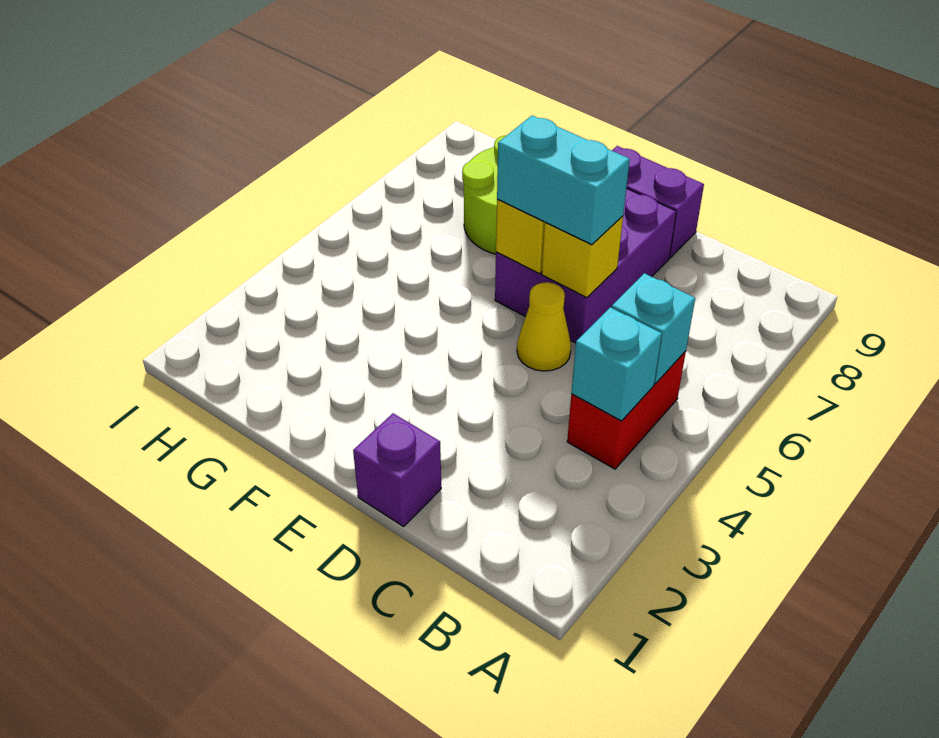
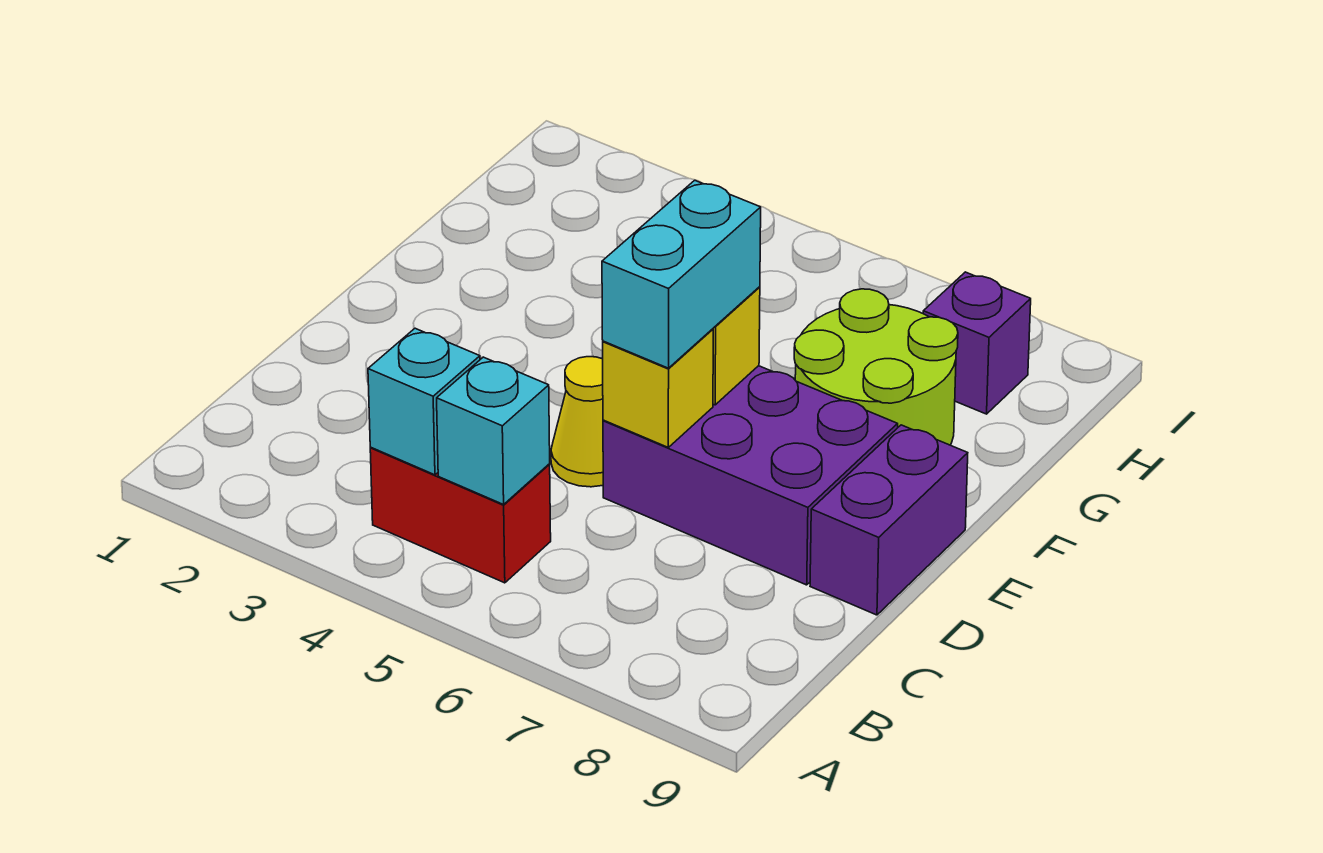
purple brick D1 level 1 -> purple brick H8 level 1

